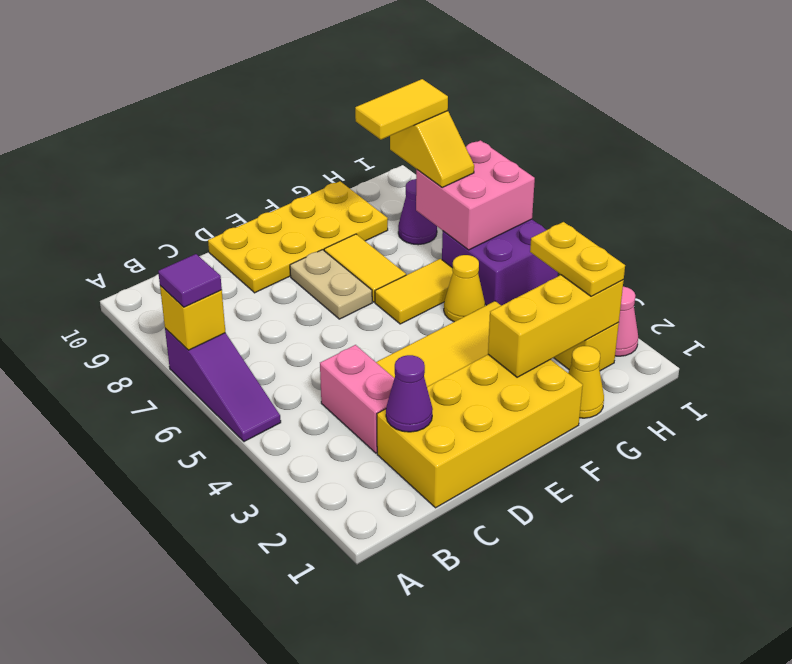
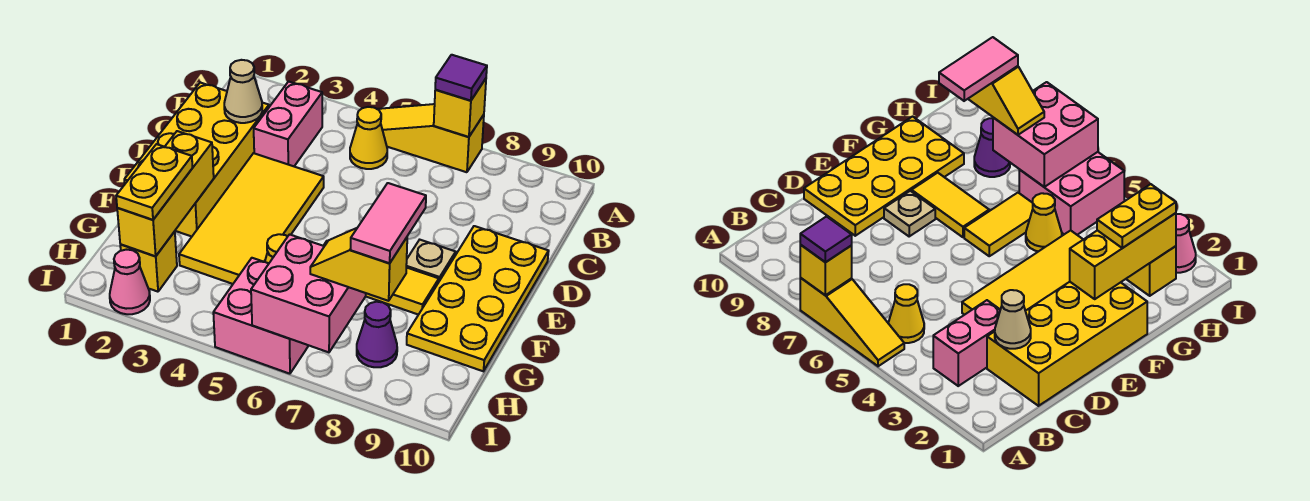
purple slope A5:A7 level 1 top 7 -> yellow slope A5:A7 level 1 top 7
purple cone C2 level 2 -> tan cone C2 level 2
pink brick C3:C4 level 1 -> pink brick B3:C3 level 1
tan plate E7:E8 level 1 -> tan plate E8 level 1
yellow cone G1 level 1 -> yellow cone B5 level 1
yellow tile G8:H8 level 4 -> pink tile G8:H8 level 4
yellow plate H2:H3 level 3 -> yellow plate G2:H2 level 3
purple brick H5:I6 level 1 -> pink brick H5:I6 level 1

